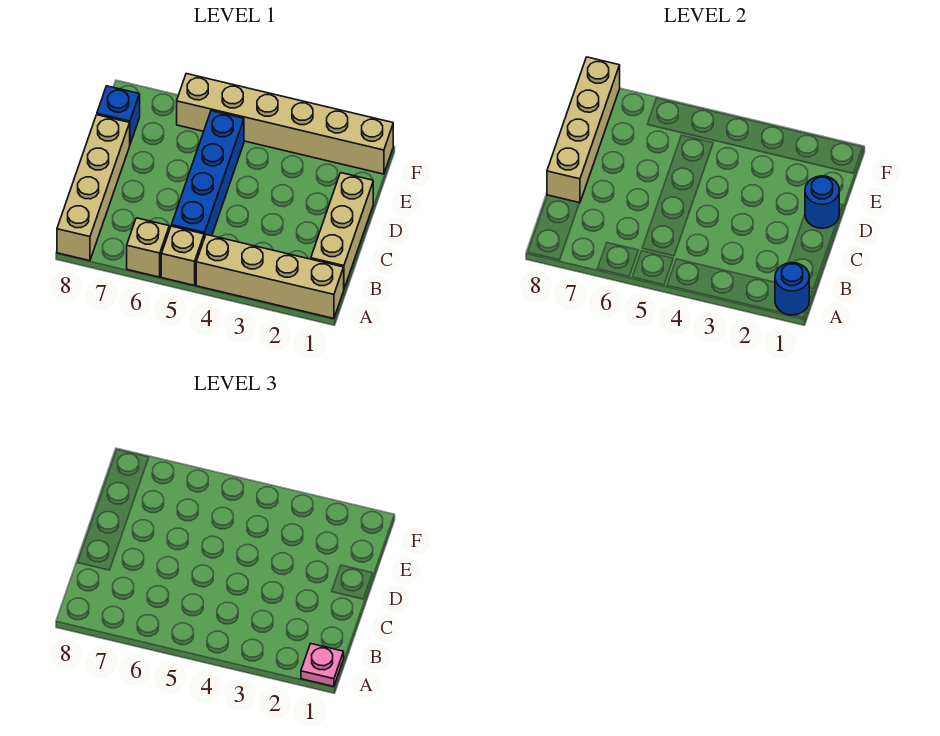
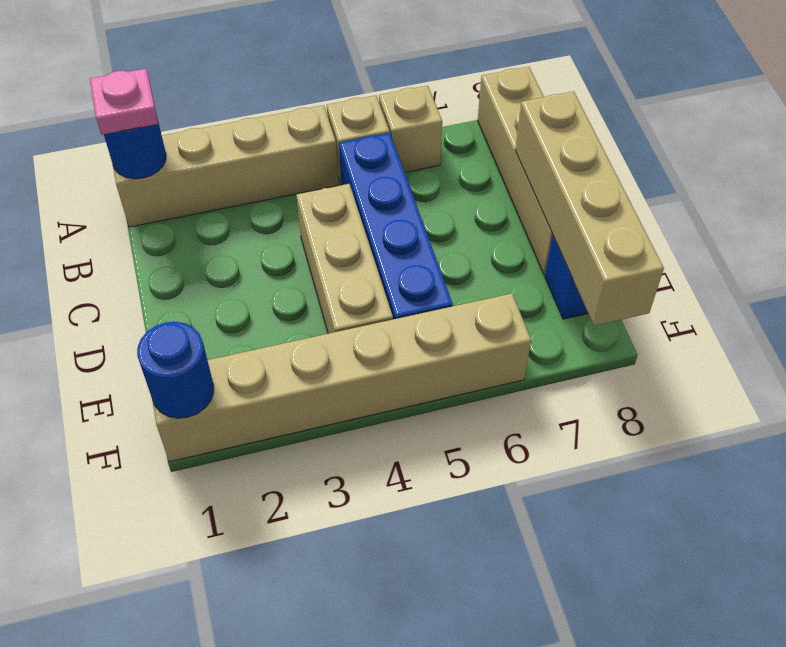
tan brick B1:D1 level 1 -> tan brick C4:E4 level 1
blue round brick D1 level 2 -> blue round brick F1 level 2

